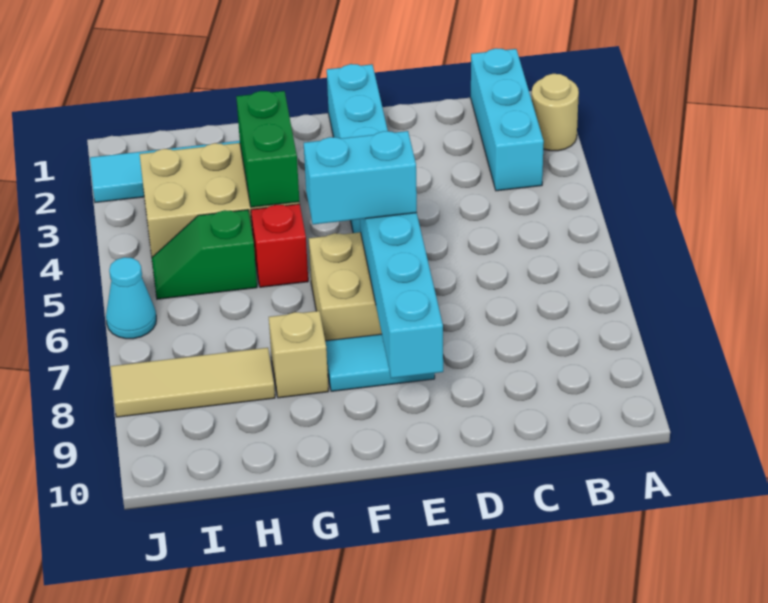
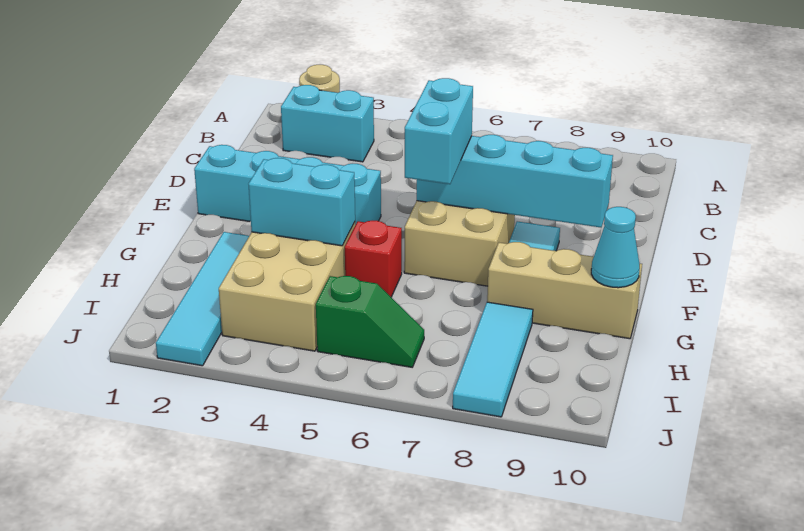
cyan brick B1:B3 level 1 -> cyan brick B2:B3 level 1
green brick G3:G4 level 2 -> cyan brick G3:G4 level 2
tan brick G8 level 1 -> tan brick G8:G10 level 1
green slope H5:I5 level 1 top H -> green slope I5:I6 level 1 top 5
tan tile H8:J8 level 1 -> cyan tile H8:J8 level 1
cyan cone J6 level 1 -> cyan cone G10 level 2

